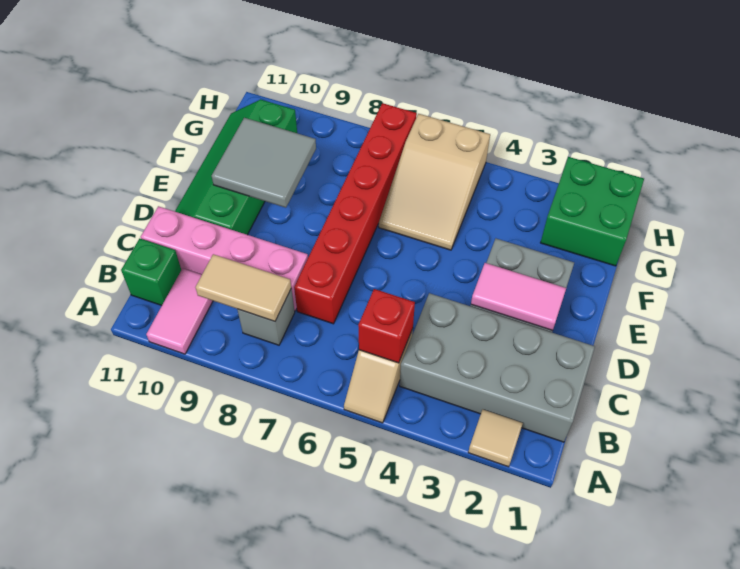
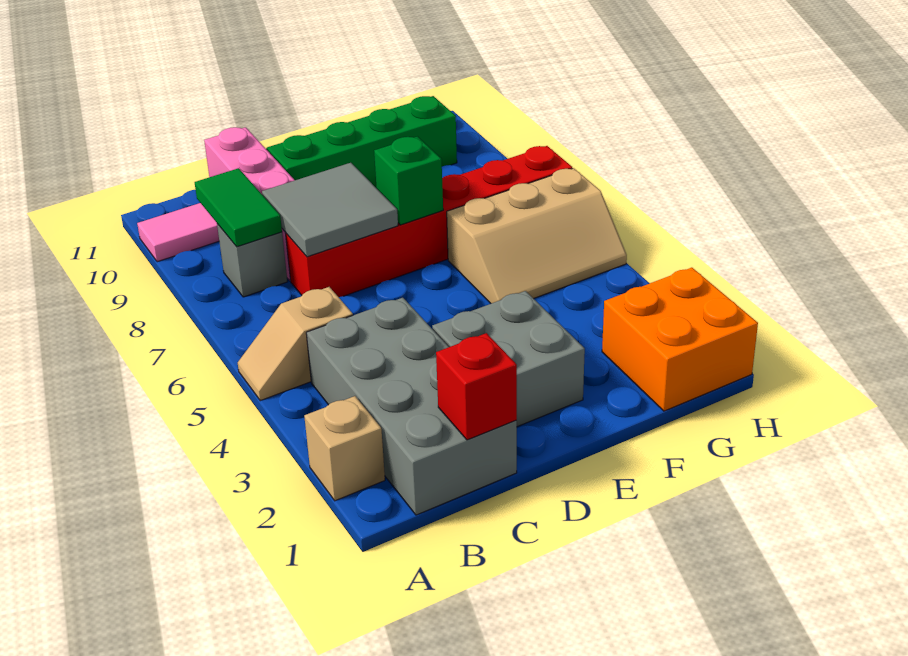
tan tile A2 level 1 -> tan brick A2 level 1
red brick B5 level 2 -> red brick C1 level 2
tan tile B8:B9 level 2 -> green tile B8:B9 level 2
green brick B11 level 1 -> green brick E7 level 2
pink tile D2:D3 level 2 -> none
grey tile E9:F10 level 2 -> grey tile C7:D8 level 2
tan slope F5:H6 level 1 top H -> tan slope F5:H6 level 1 top 6
green brick G1:H2 level 1 -> orange brick G1:H2 level 1

